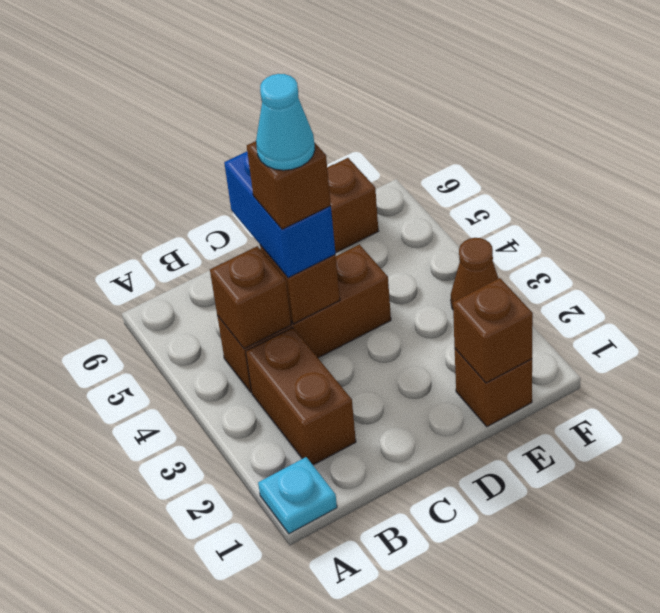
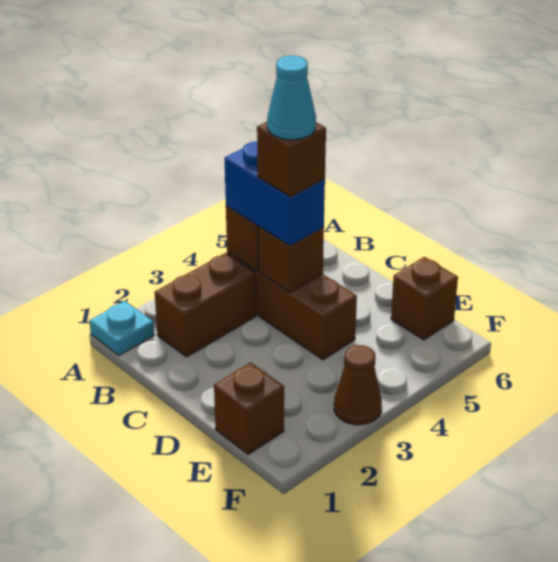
blue brick C4:C5 level 3 -> blue brick B4:C4 level 3
brown brick E1 level 2 -> none

